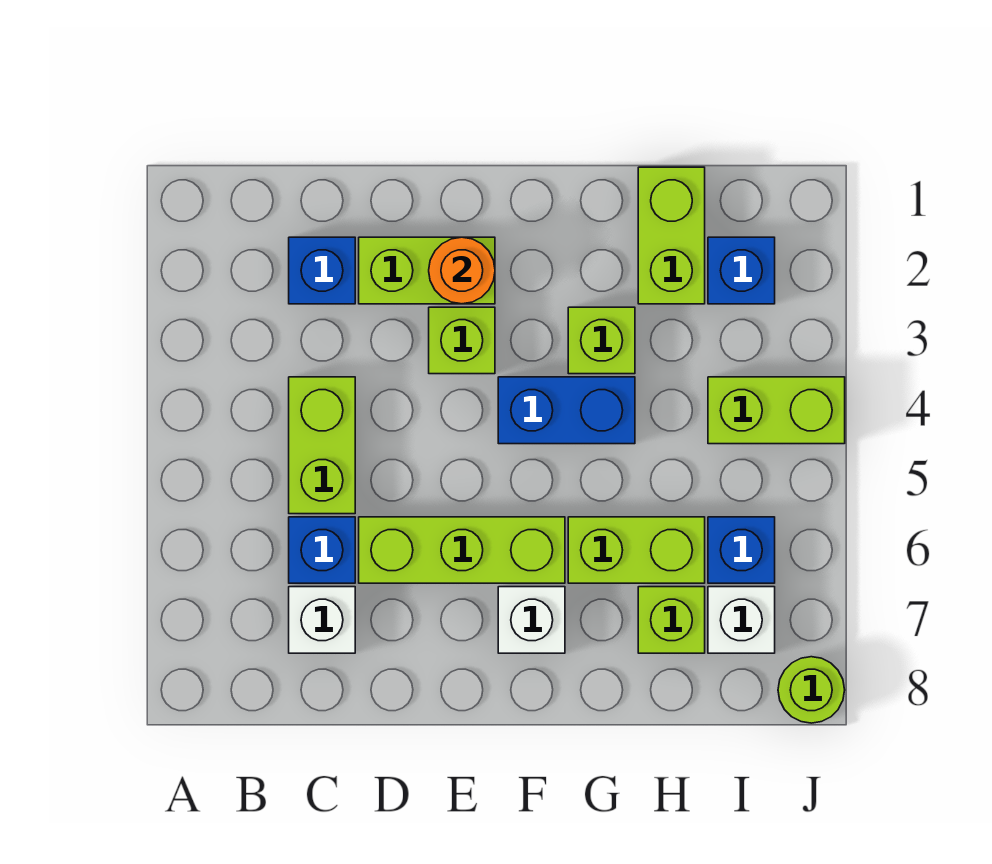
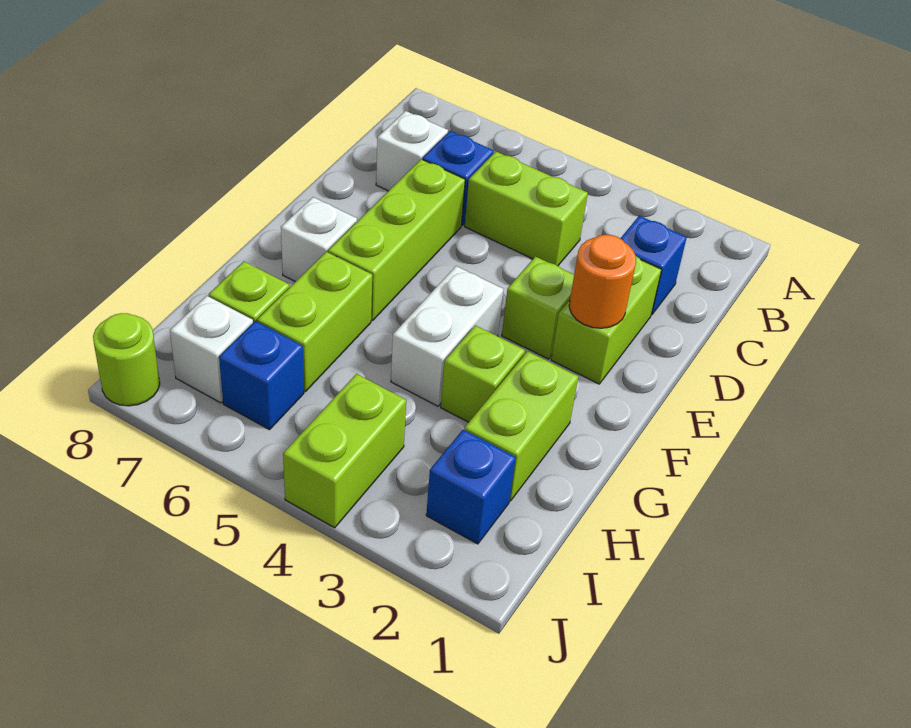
blue brick F4:G4 level 1 -> white brick F4:G4 level 1
lime brick H1:H2 level 1 -> lime brick G2:H2 level 1

